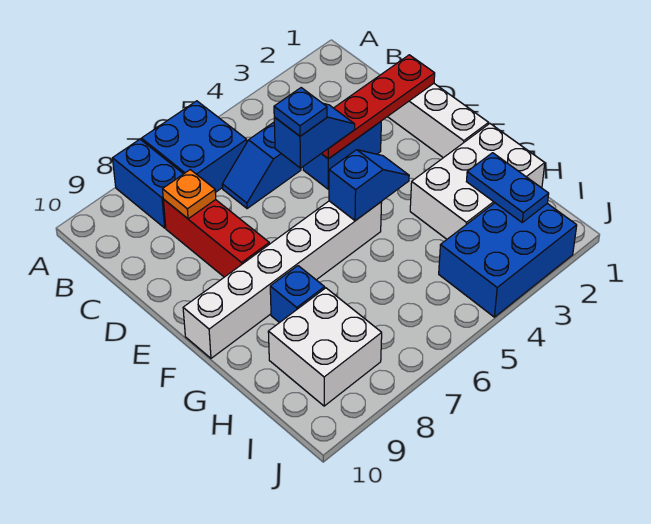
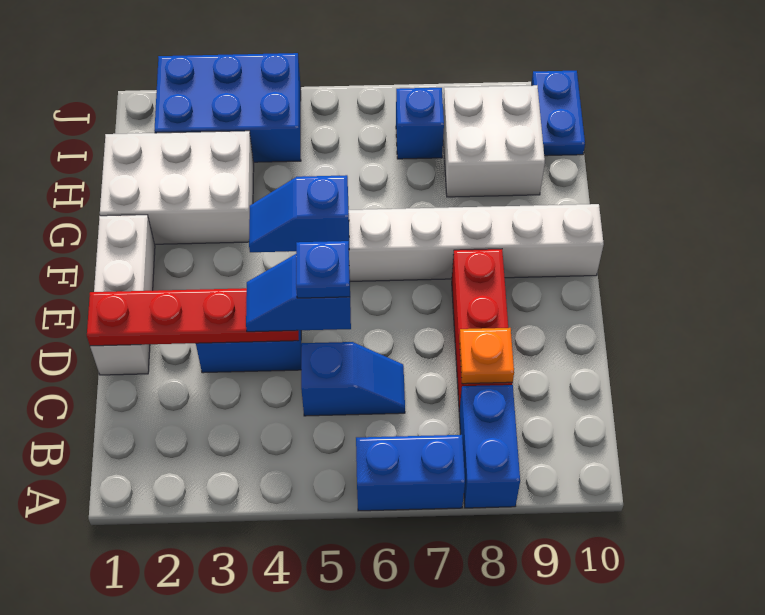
blue brick A6:B7 level 1 -> blue brick A6:A7 level 1
blue brick G8 level 1 -> blue brick I7 level 1
blue plate H2:I2 level 2 -> blue plate I10:J10 level 1

